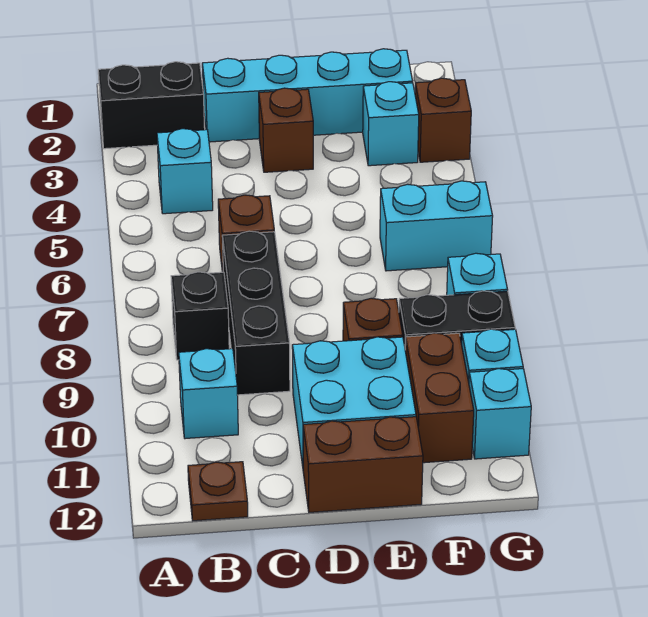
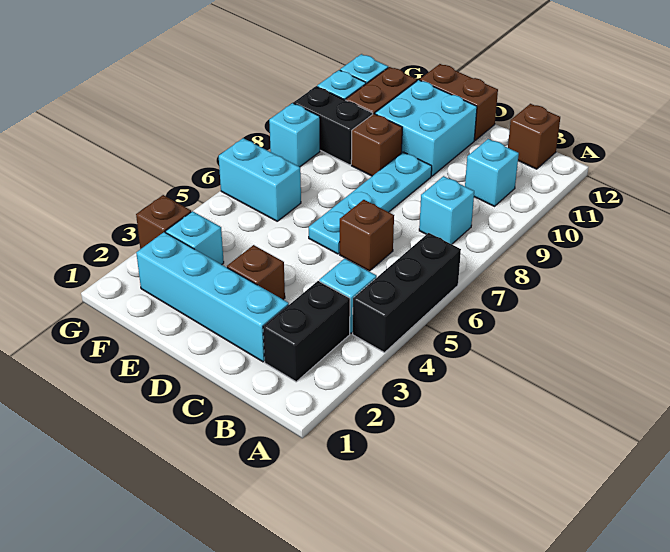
black brick A2:B2 level 1 -> black brick B2:B3 level 1
black brick B8 level 1 -> cyan brick B8 level 1
brown plate B12 level 1 -> brown brick B12 level 1
black brick C7:C9 level 1 -> black brick A4:A6 level 1
none -> cyan plate D6:D9 level 1

